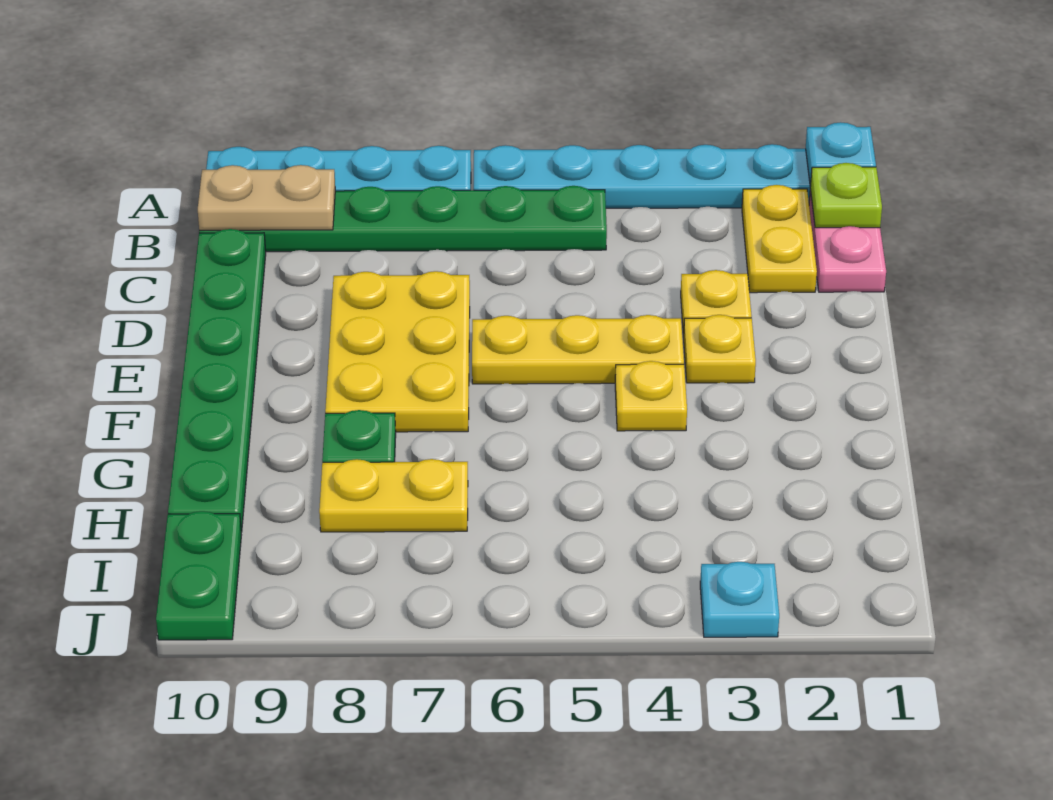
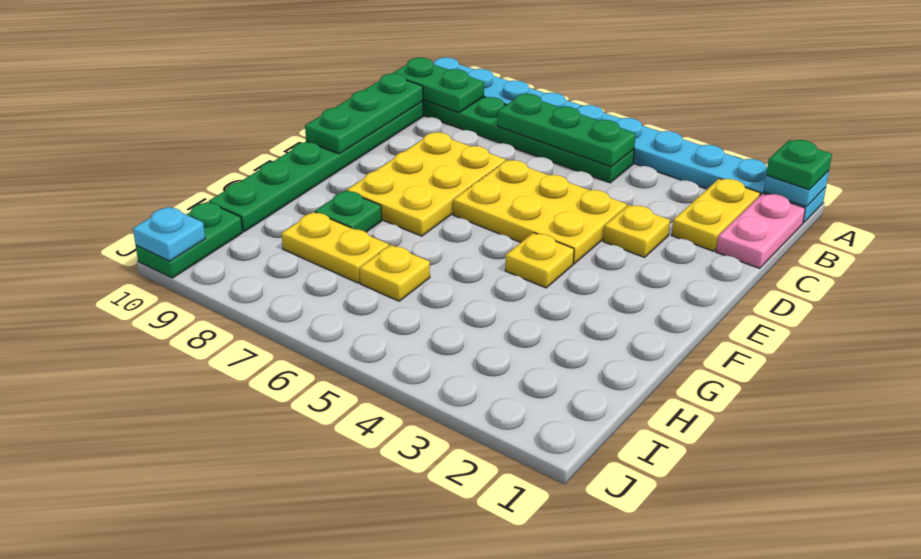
none -> green plate A1 level 3
lime plate B1 level 2 -> none
none -> green plate B5:B7 level 2
tan plate B9:B10 level 2 -> green plate B9:B10 level 2
none -> green plate C10:E10 level 2
yellow plate E3 level 1 -> yellow plate H6 level 1
yellow plate E4:E6 level 1 -> yellow plate D4:E6 level 1
cyan plate J3 level 1 -> cyan plate J10 level 2

